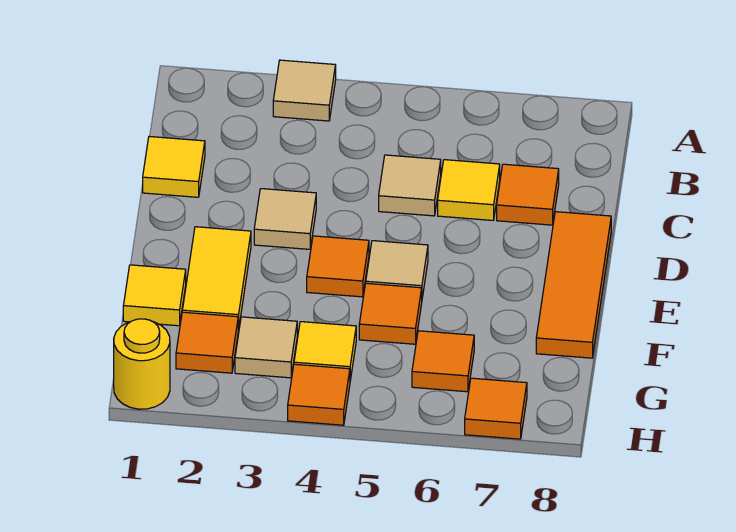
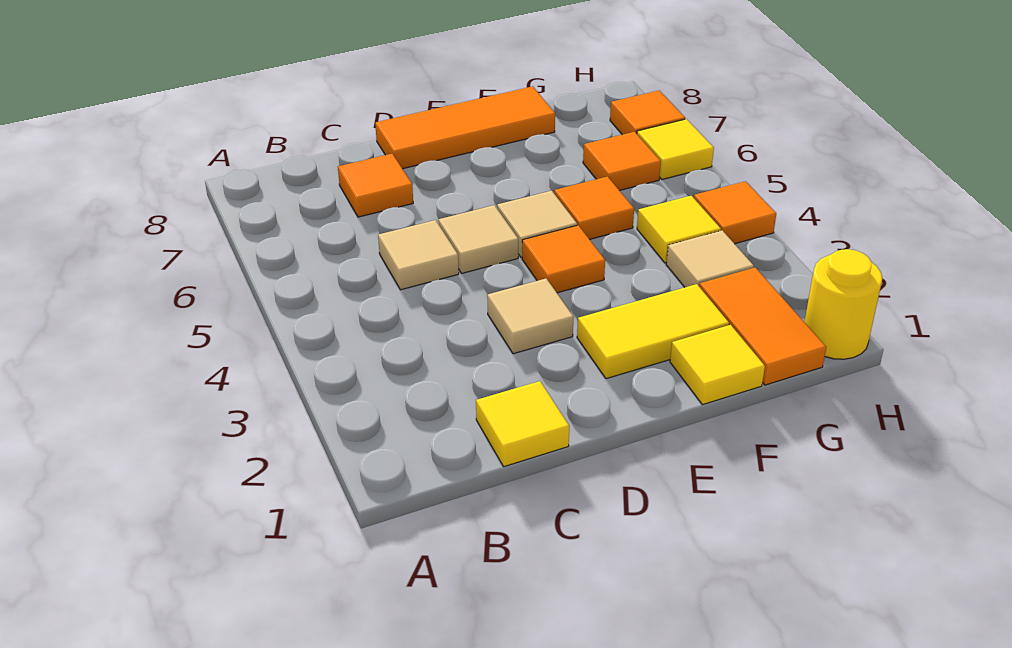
tan tile A3 level 1 -> tan tile D5 level 1
yellow tile C6 level 1 -> yellow tile H6 level 1
orange tile G2 level 1 -> orange tile G1:G2 level 1

